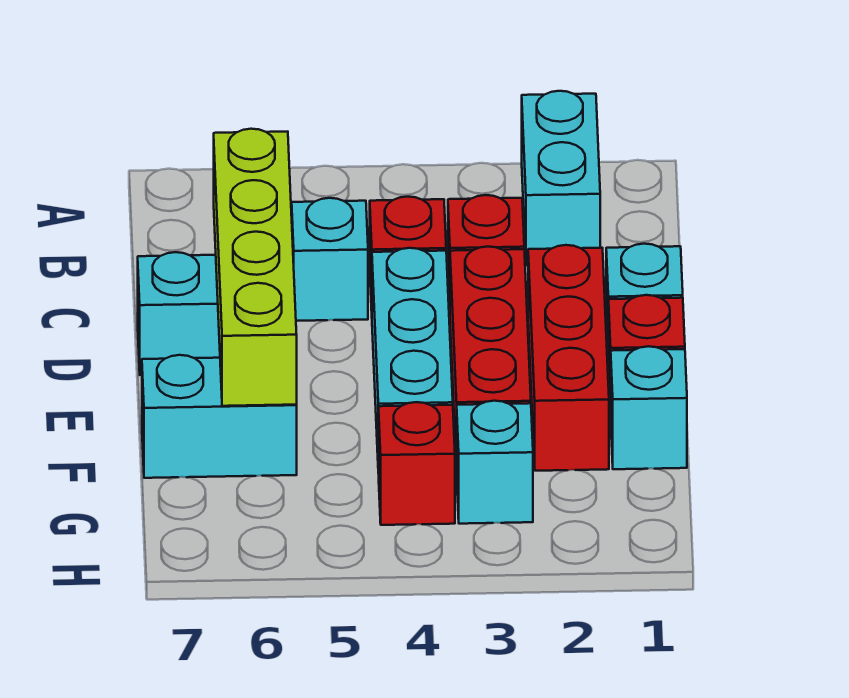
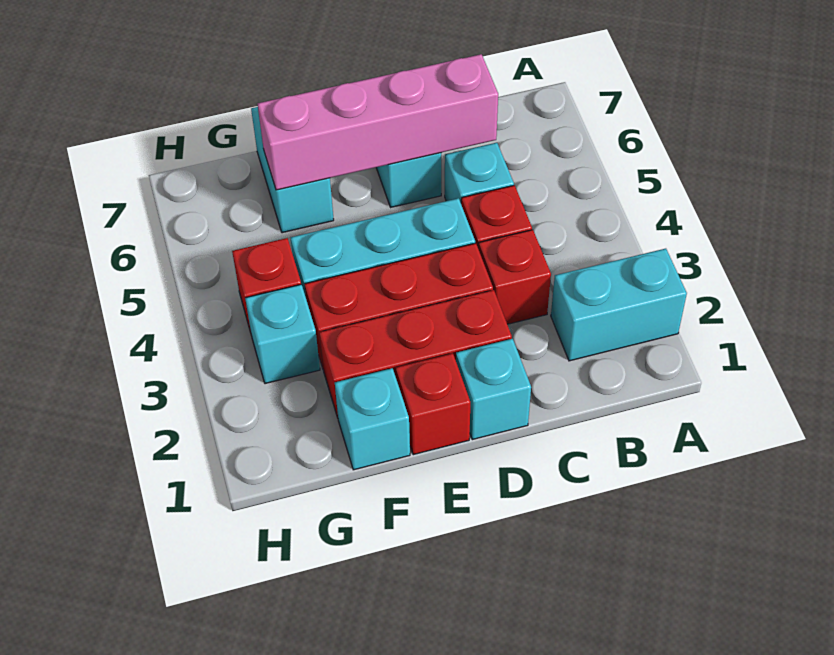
lime brick C6:F6 level 2 -> pink brick C6:F6 level 2

